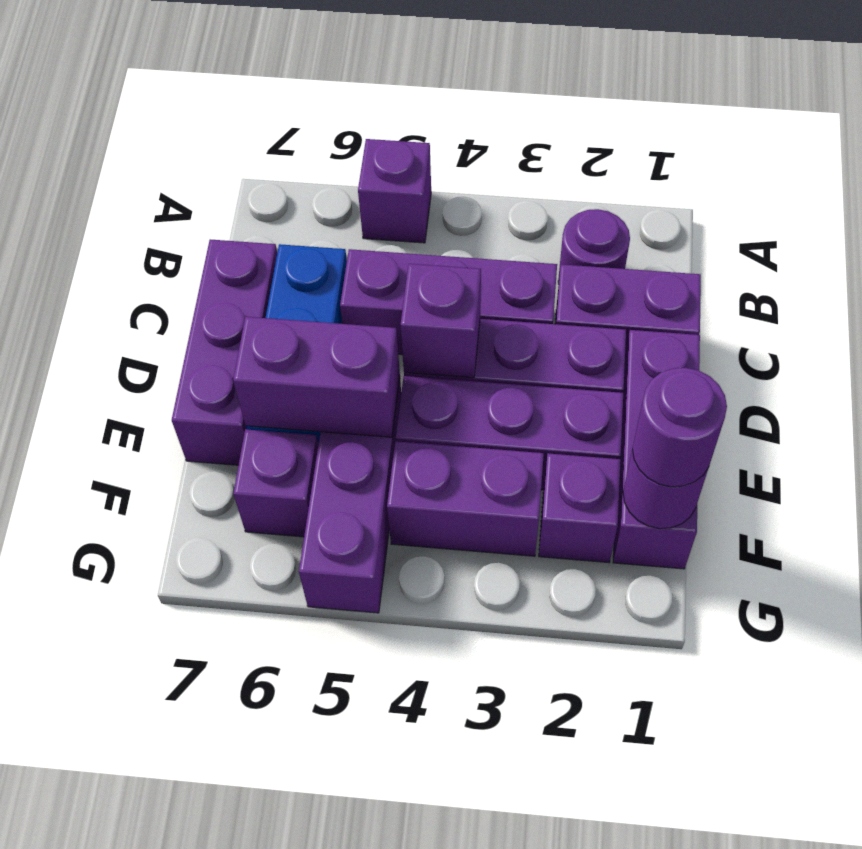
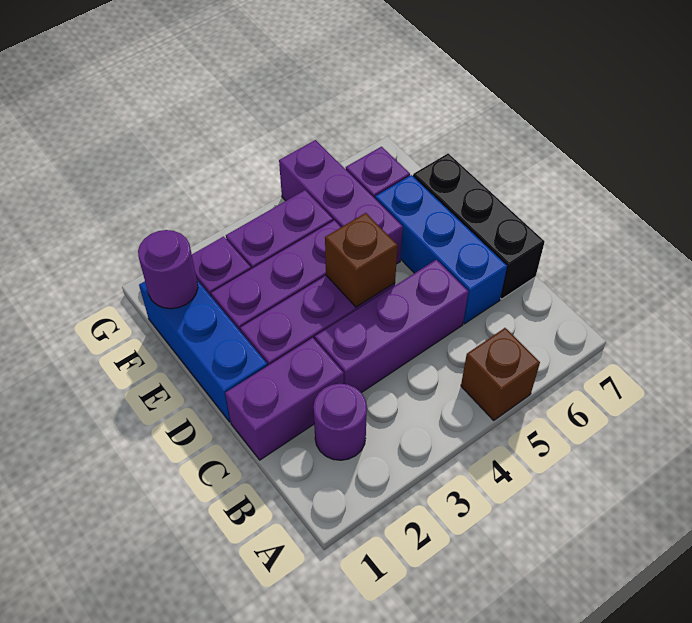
purple brick A5 level 1 -> brown brick A5 level 1
purple brick C7:E7 level 1 -> black brick C7:E7 level 1
purple brick D1:F1 level 1 -> blue brick D1:F1 level 1
purple brick D4 level 2 -> brown brick D4 level 2
purple brick E5:E6 level 2 -> none
purple round brick F1 level 3 -> none

